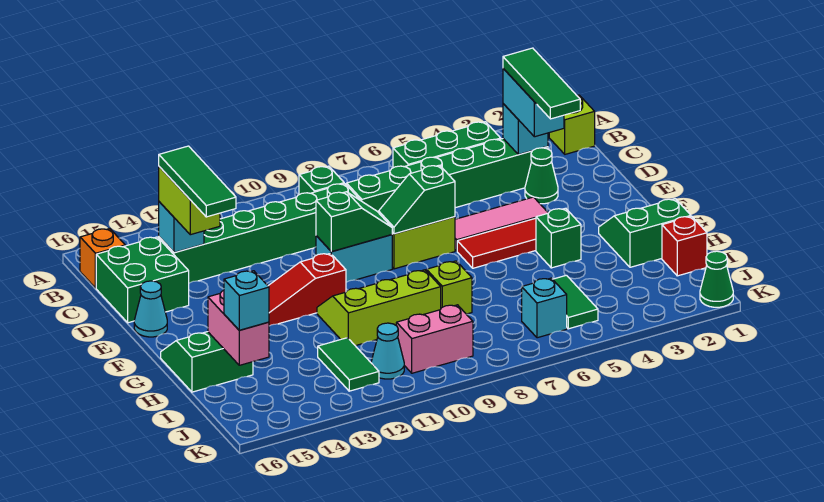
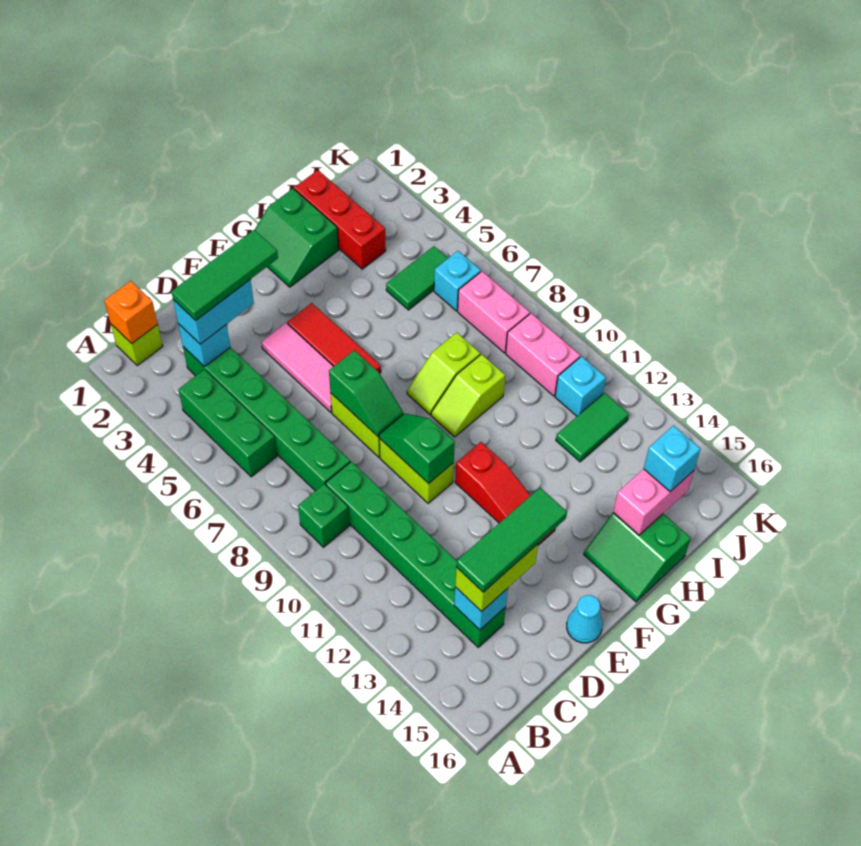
orange brick B16 level 1 -> orange brick B1 level 2
green brick C15:D16 level 1 -> none
green cone D3 level 1 -> none
cyan brick E9:E10 level 1 -> lime brick E9:E10 level 1
green brick G4 level 1 -> none
lime slope G9:H11 level 1 top H -> lime slope G9:H9 level 1 top H
red brick I1 level 1 -> red brick I1:I3 level 1
none -> pink brick J7:J8 level 1
cyan cone J11 level 1 -> cyan brick J11 level 1
green cone K1 level 1 -> none

